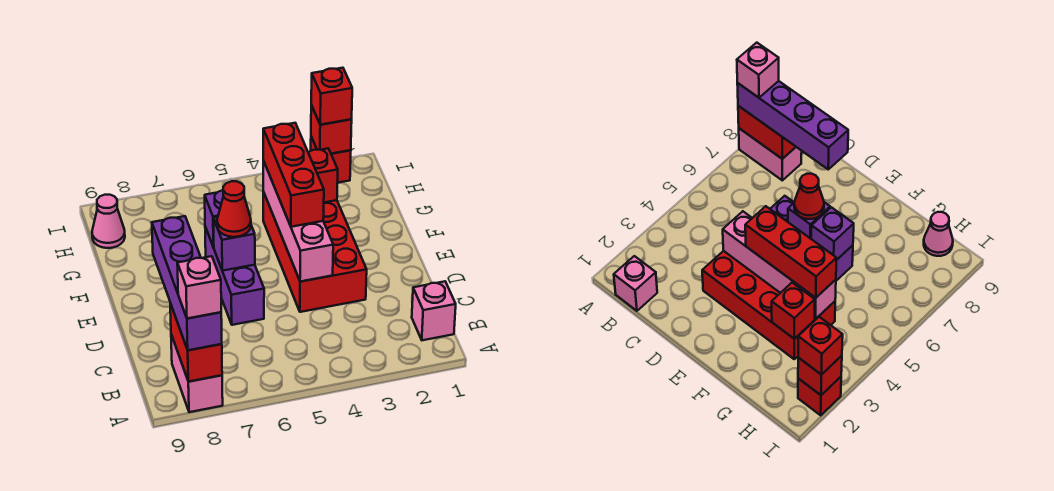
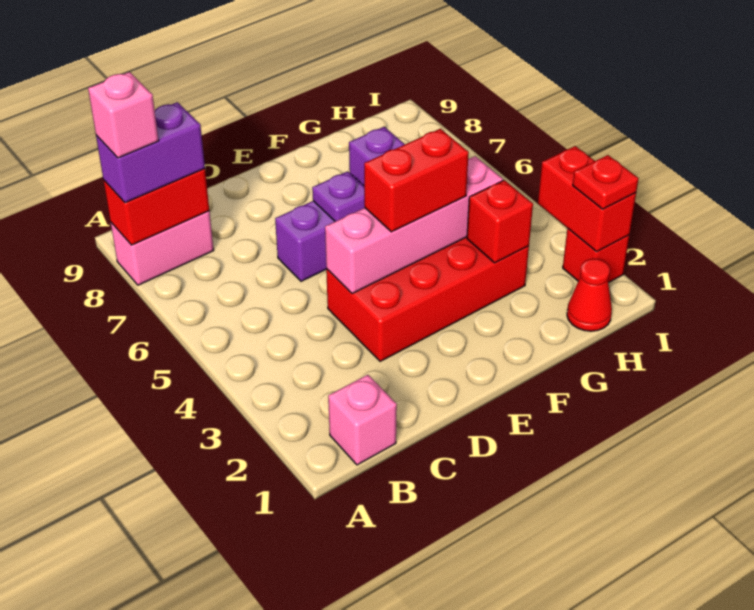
purple brick A8:D8 level 3 -> purple brick A8:B8 level 3
red brick E4:G4 level 3 -> red brick E4:F4 level 3
purple brick E6 level 2 -> purple plate E6 level 2
red cone E6 level 3 -> red cone H1 level 1
pink cone H9 level 1 -> none
red brick I2 level 2 -> red brick I2:I3 level 2
red brick I2 level 3 -> red plate I2 level 3

